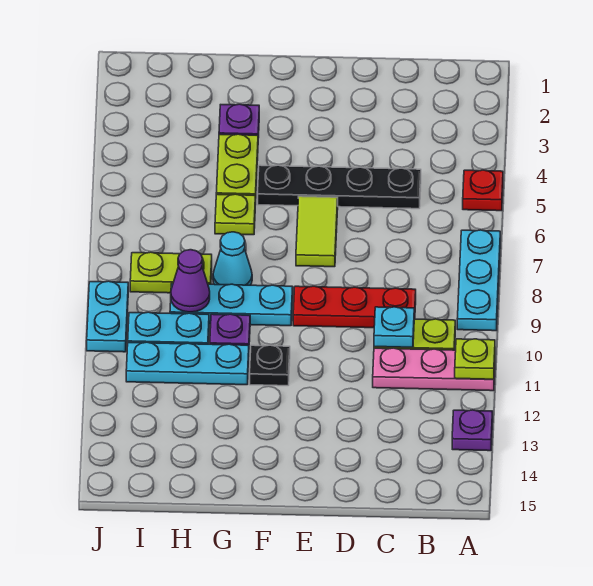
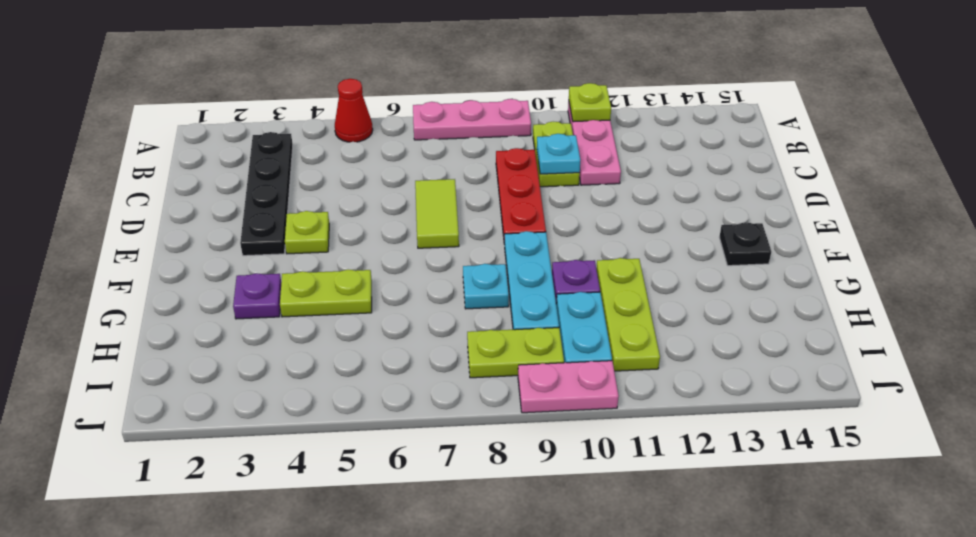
red plate A5 level 1 -> red cone A5 level 1
cyan plate A7:A9 level 1 -> pink plate A7:A9 level 1
purple plate A13 level 1 -> none
black plate C5:F5 level 1 -> black plate B3:E3 level 1
lime tile E6:E7 level 1 -> lime tile D7:E7 level 1
black plate F11 level 1 -> black plate F14 level 1
lime plate G6 level 1 -> lime plate E4 level 1
cyan cone G8 level 1 -> cyan plate G8 level 1
cyan plate G11:I11 level 1 -> lime plate G11:I11 level 1
lime plate H8:I8 level 1 -> lime plate I8:I9 level 1
purple cone H9 level 2 -> none
cyan plate J9:J10 level 1 -> pink plate J9:J10 level 1

